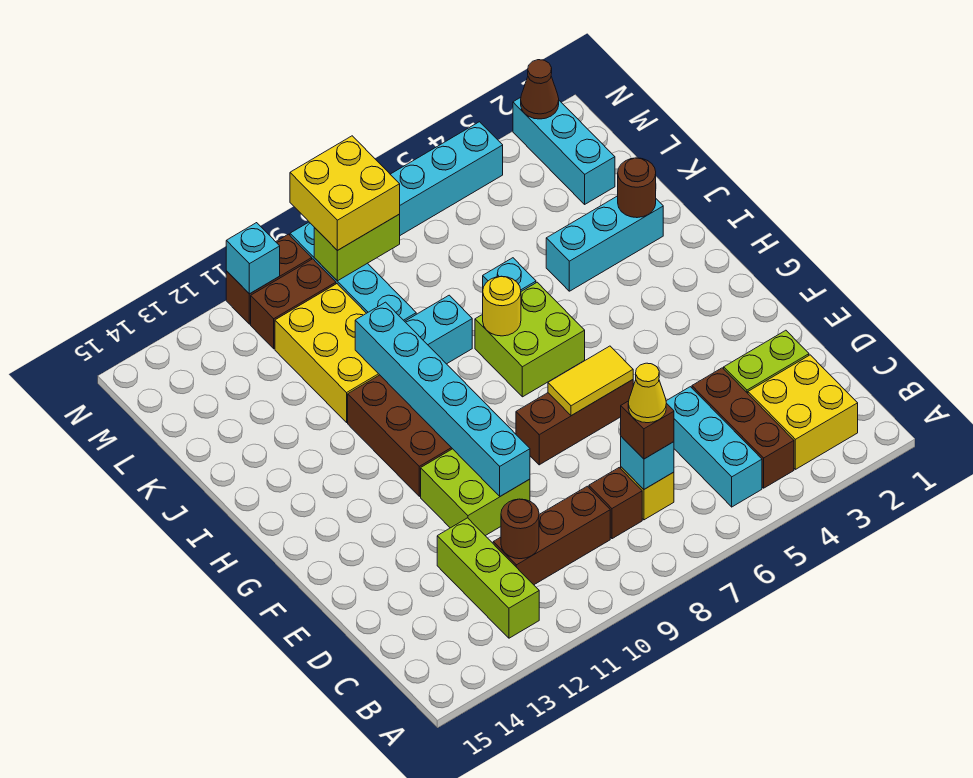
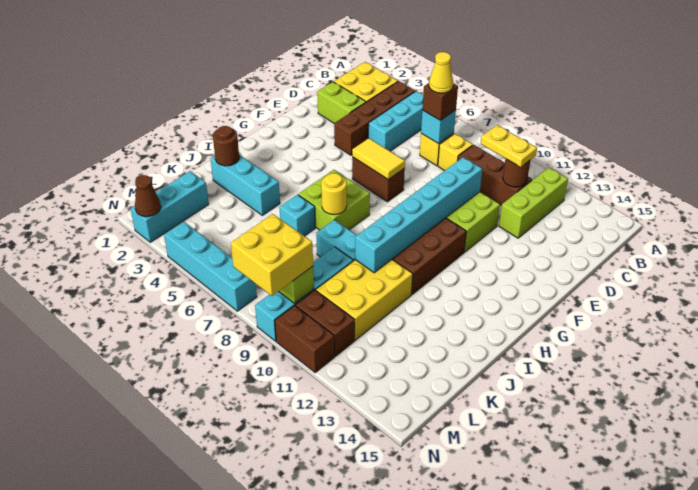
brown brick B4:D4 level 1 -> brown brick B4:E4 level 1
brown brick C8 level 1 -> yellow brick C8 level 1
none -> yellow plate C10:C11 level 3
brown brick F6:F8 level 1 -> brown brick F6:F7 level 1
cyan brick N11 level 2 -> none

